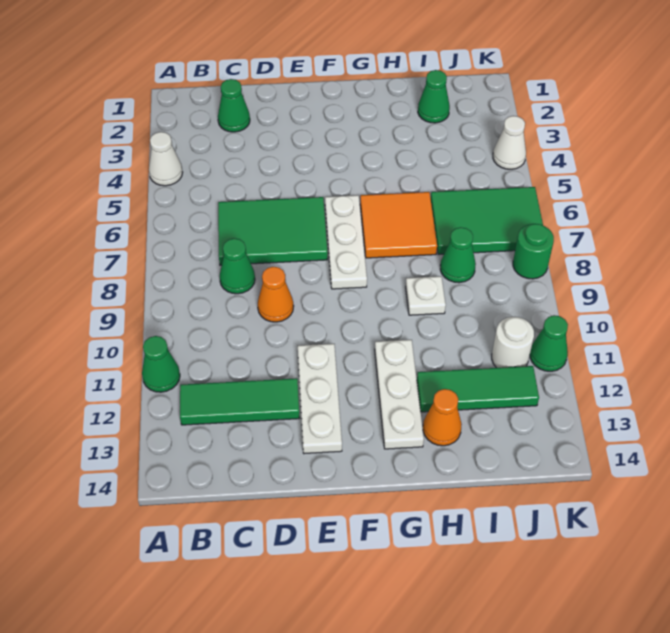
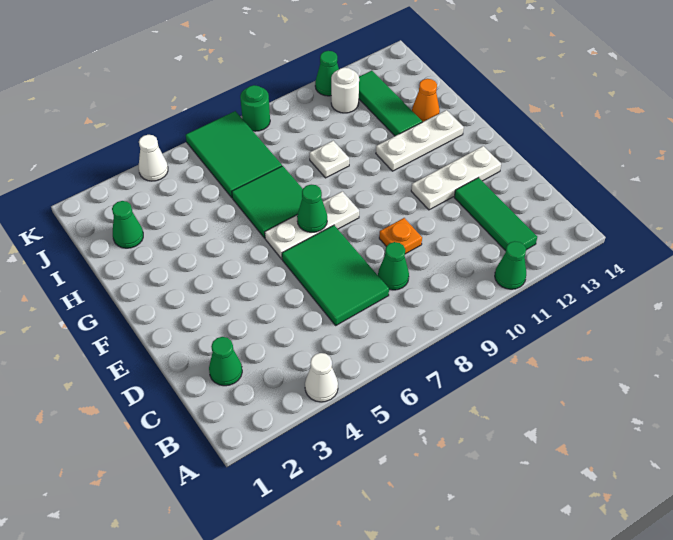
orange cone D9 level 1 -> orange plate D9 level 1
orange tile G6:H7 level 1 -> green tile G6:H7 level 1
green cone I8 level 1 -> green cone F7 level 2

